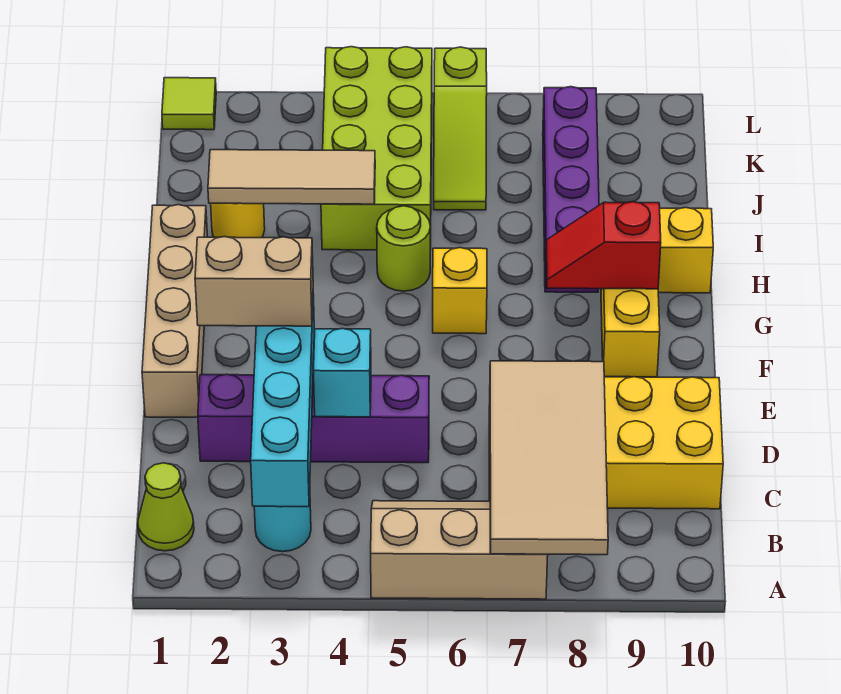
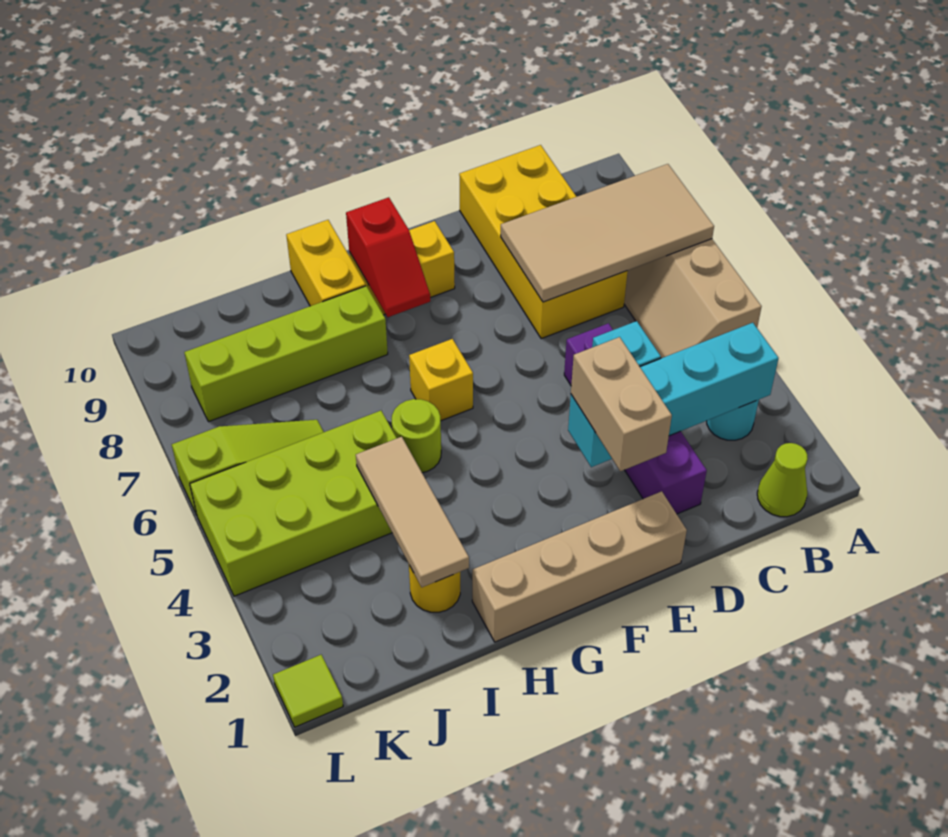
purple brick H8:K8 level 1 -> lime brick H8:K8 level 1

